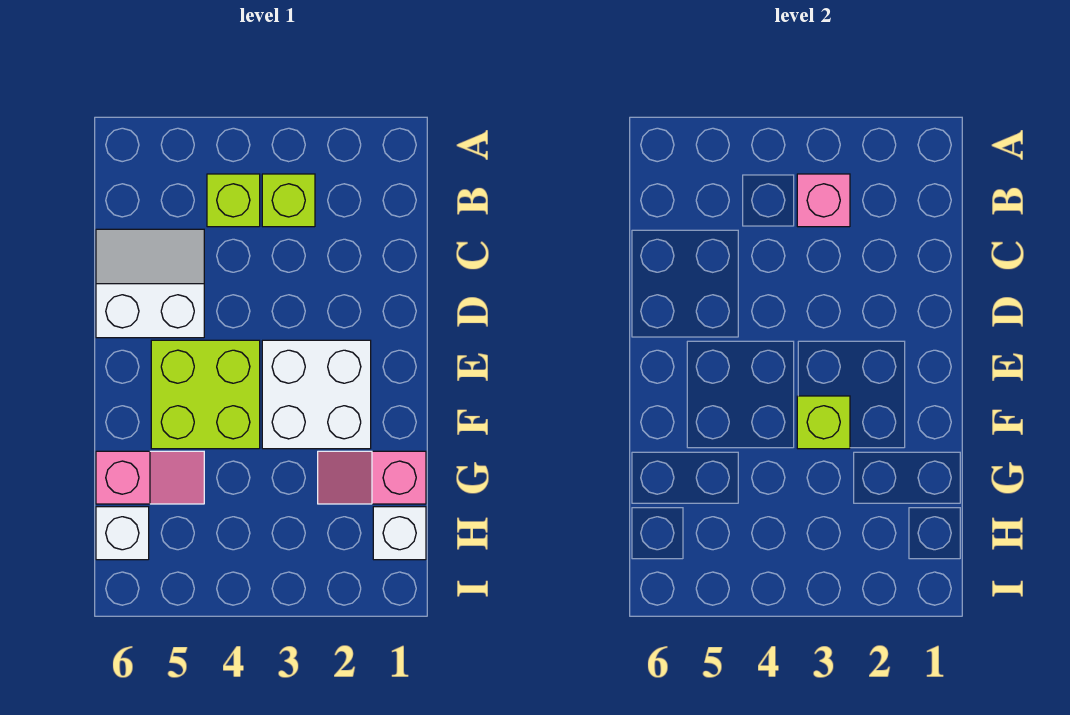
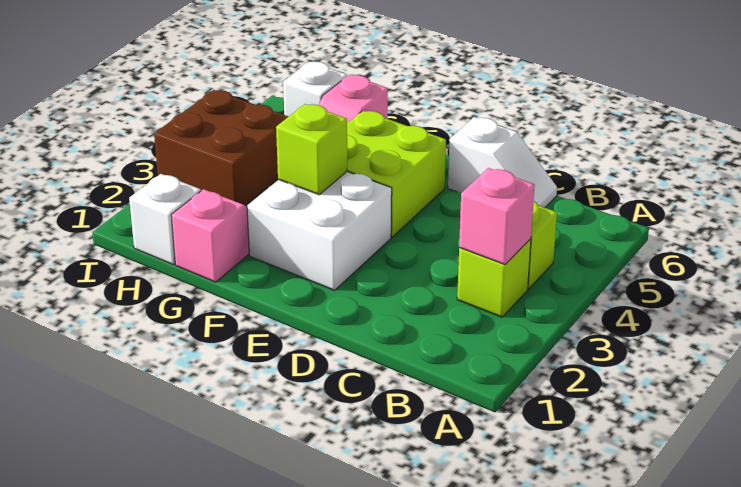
white slope C5:D6 level 1 top D -> white slope C6:D6 level 1 top D
none -> brown brick H3:I4 level 1

